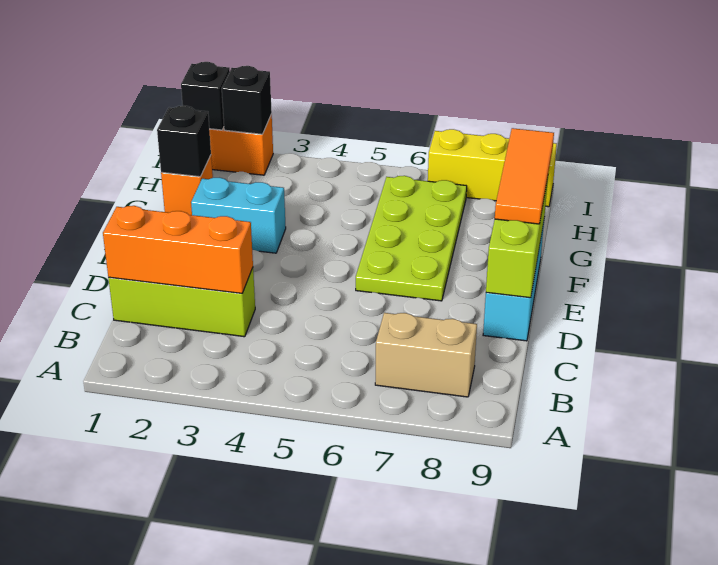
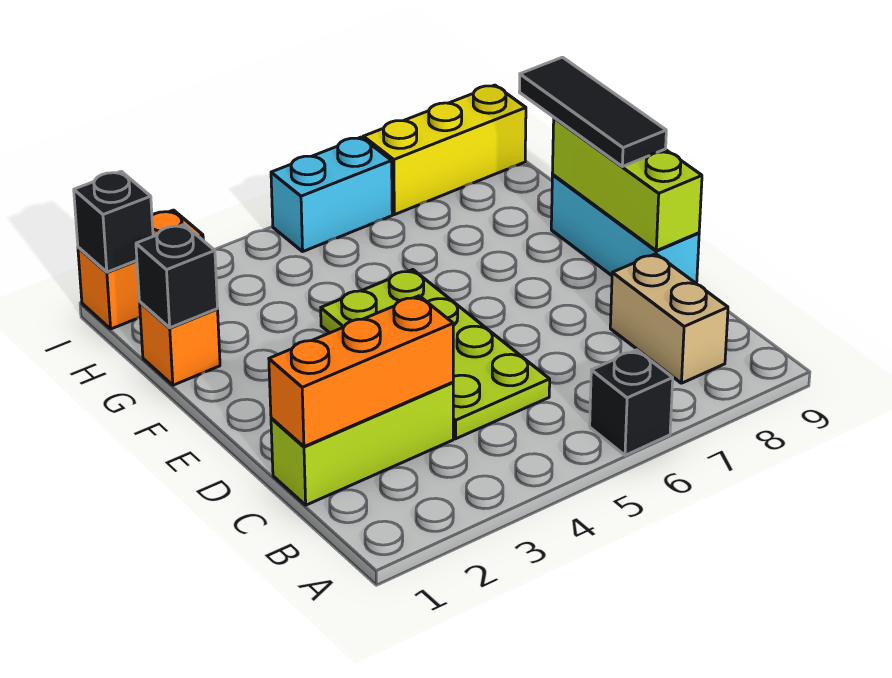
tan brick B7:B8 level 1 -> tan brick B8:C8 level 1
lime plate E6:H7 level 1 -> lime plate C4:F5 level 1
orange tile E9:G9 level 3 -> black tile E9:G9 level 3
cyan brick F2:F3 level 1 -> cyan brick I5:I6 level 1
black brick I2 level 2 -> black brick A6 level 1

